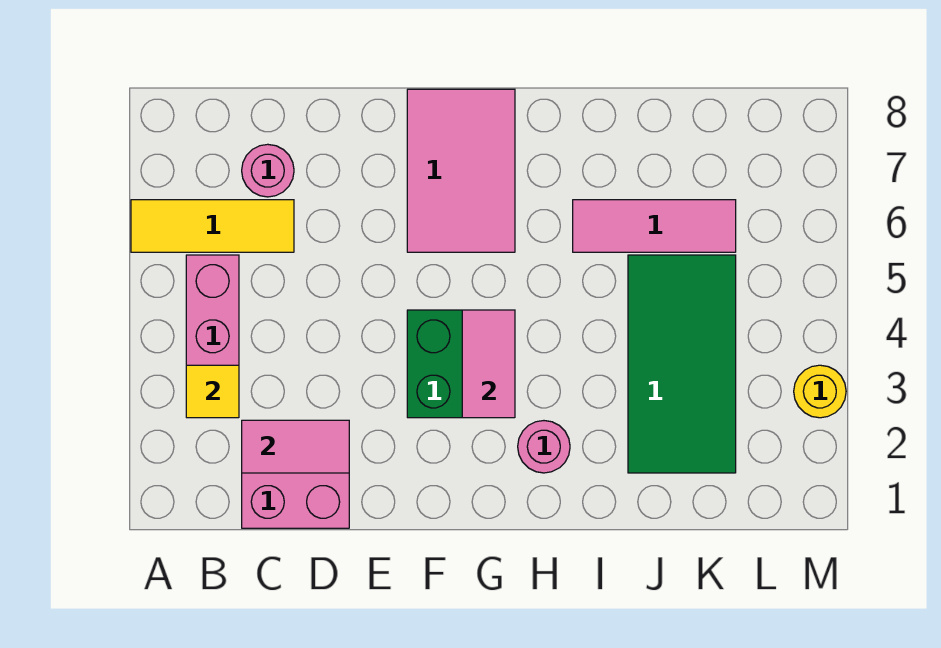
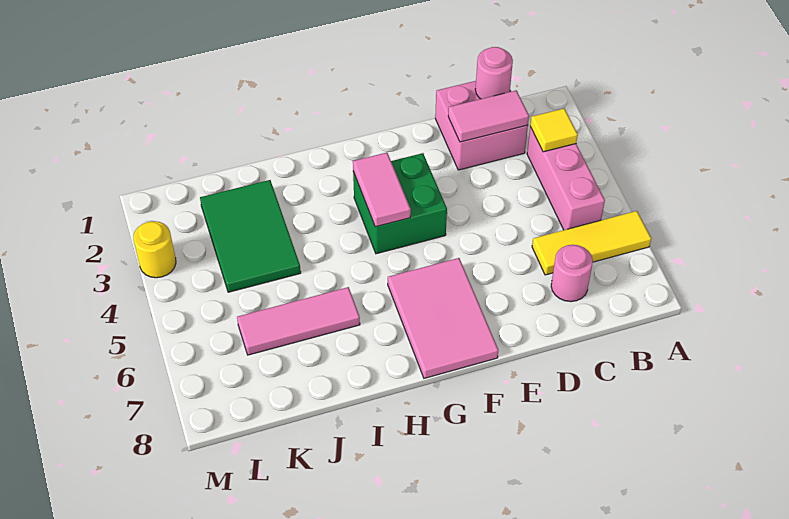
pink round brick H2 level 1 -> pink round brick C1 level 2
green tile J2:K5 level 1 -> green tile J2:K4 level 1

